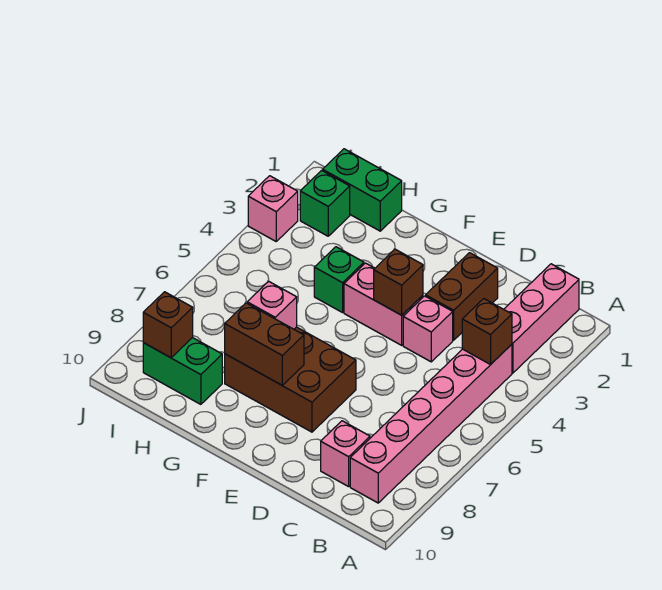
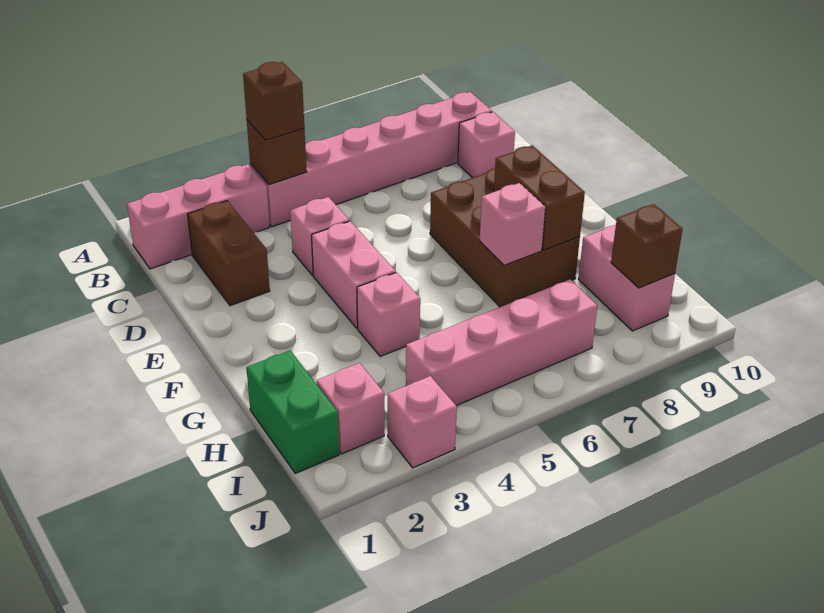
brown brick D2:D3 level 1 -> brown brick C2:D2 level 1
brown brick E4 level 2 -> brown brick B4 level 3
green brick G4 level 1 -> pink brick G4 level 1
green brick H9:I9 level 1 -> pink brick H9:I9 level 1
green brick I2 level 1 -> pink brick I2 level 1
none -> pink brick I4:I7 level 1

